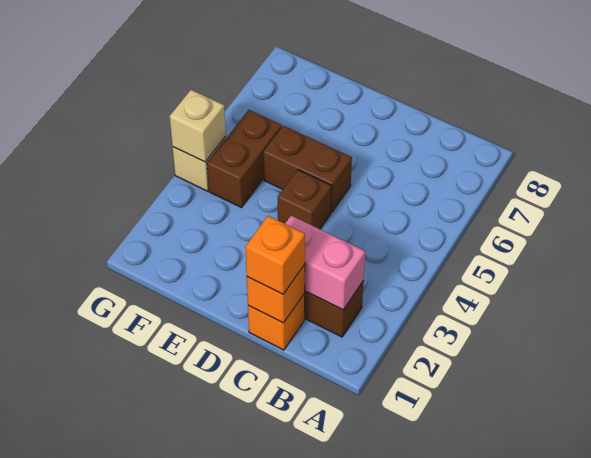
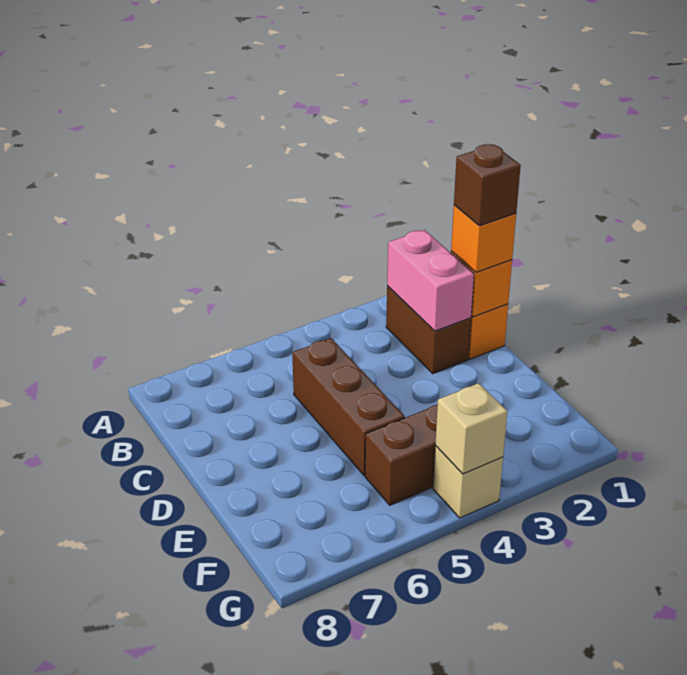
brown brick D4 level 1 -> brown brick C1 level 4
brown brick D5:E5 level 1 -> brown brick C5:E5 level 1

